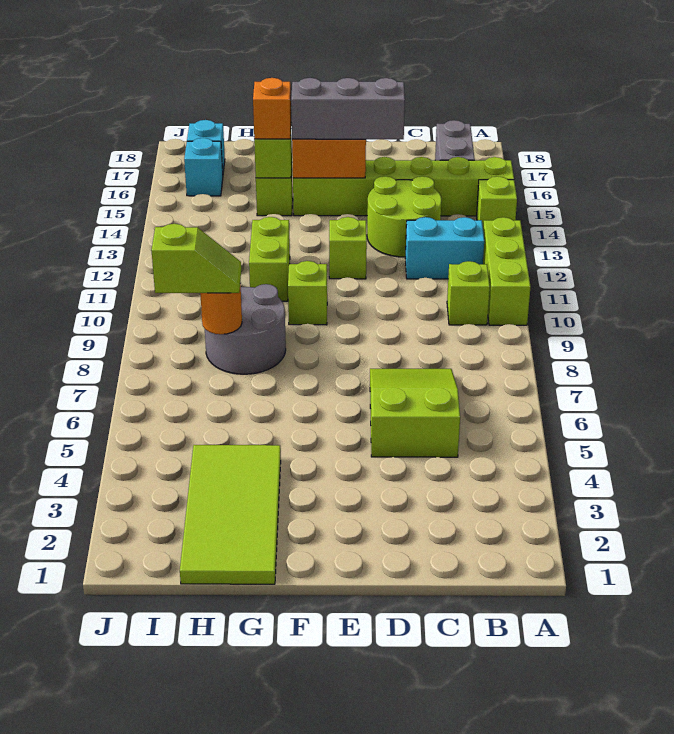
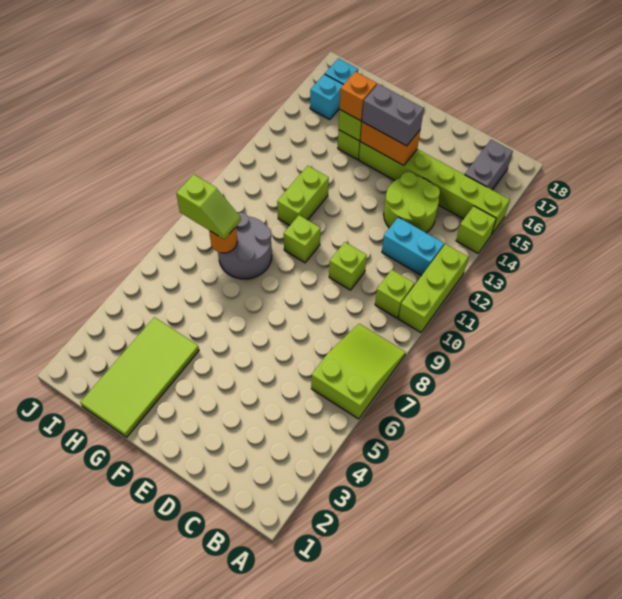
lime slope C5:D7 level 1 top 5 -> lime slope A6:B8 level 1 top 6
grey brick D15:F15 level 3 -> grey brick E15:F15 level 3
lime brick E12 level 1 -> lime brick D10 level 1

